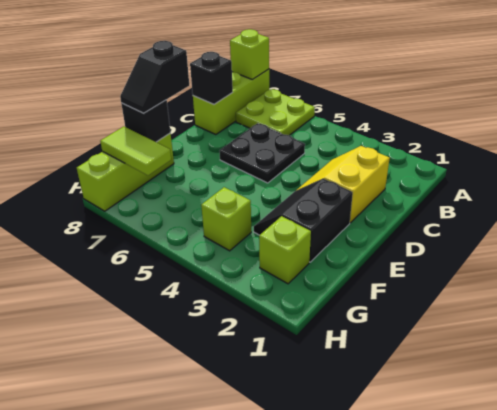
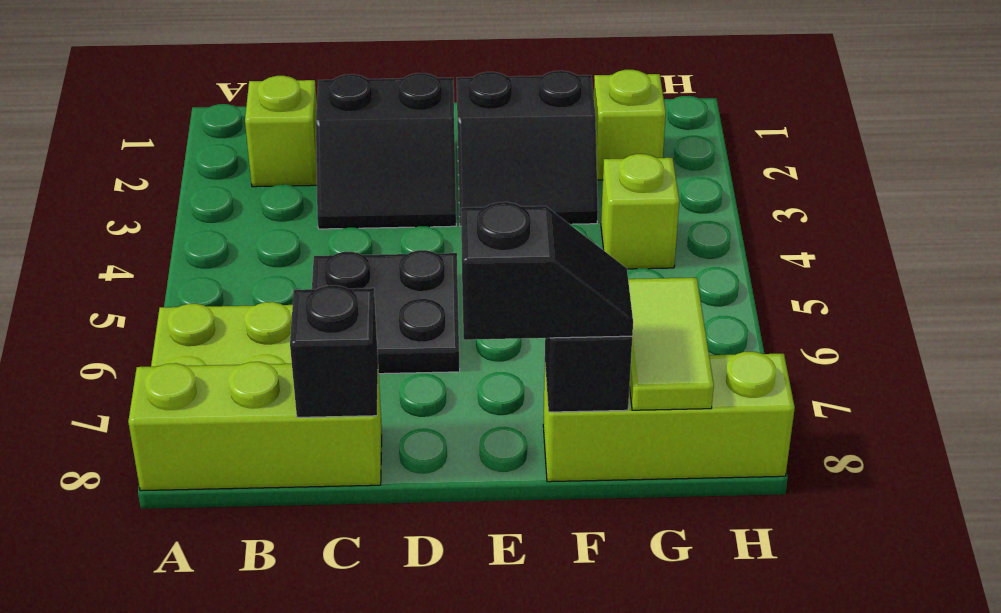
lime brick A8 level 2 -> lime brick B2 level 1
yellow slope C2:D3 level 1 top 2 -> black slope C2:D3 level 1 top 2

